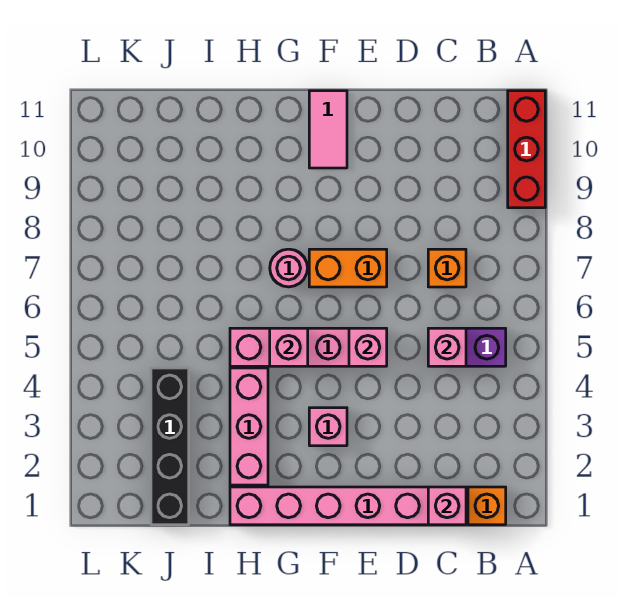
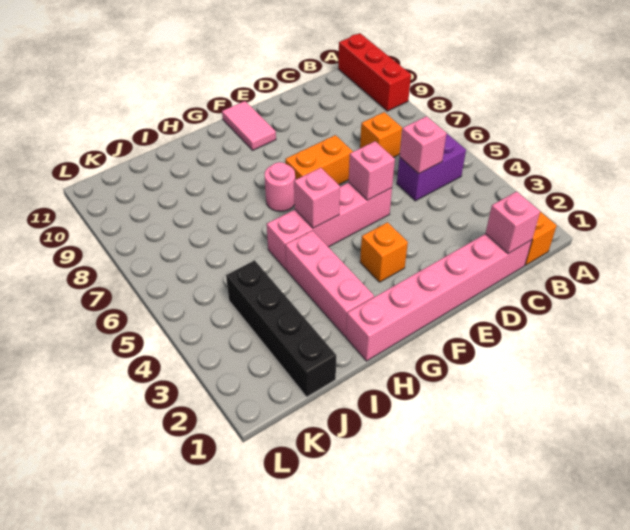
pink brick F3 level 1 -> orange brick F3 level 1

